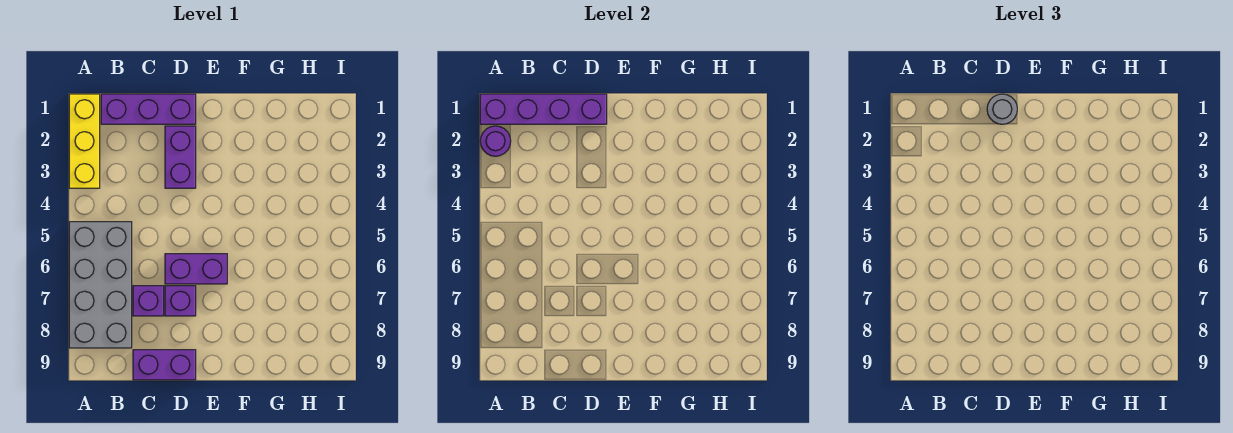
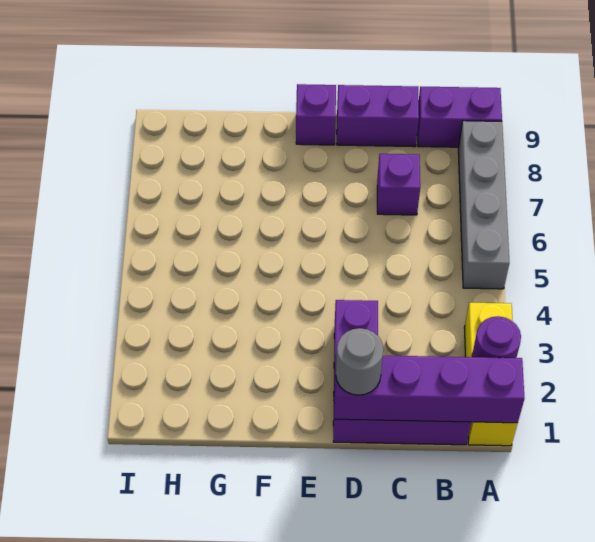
grey brick A5:B8 level 1 -> grey brick A5:A8 level 1
purple brick D6:E6 level 1 -> purple brick A9:B9 level 1
purple brick D7 level 1 -> purple brick E9 level 1

